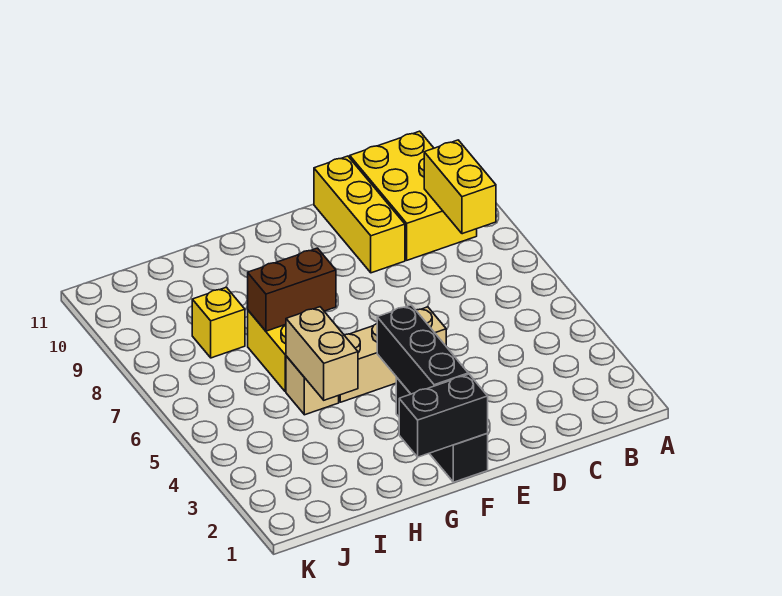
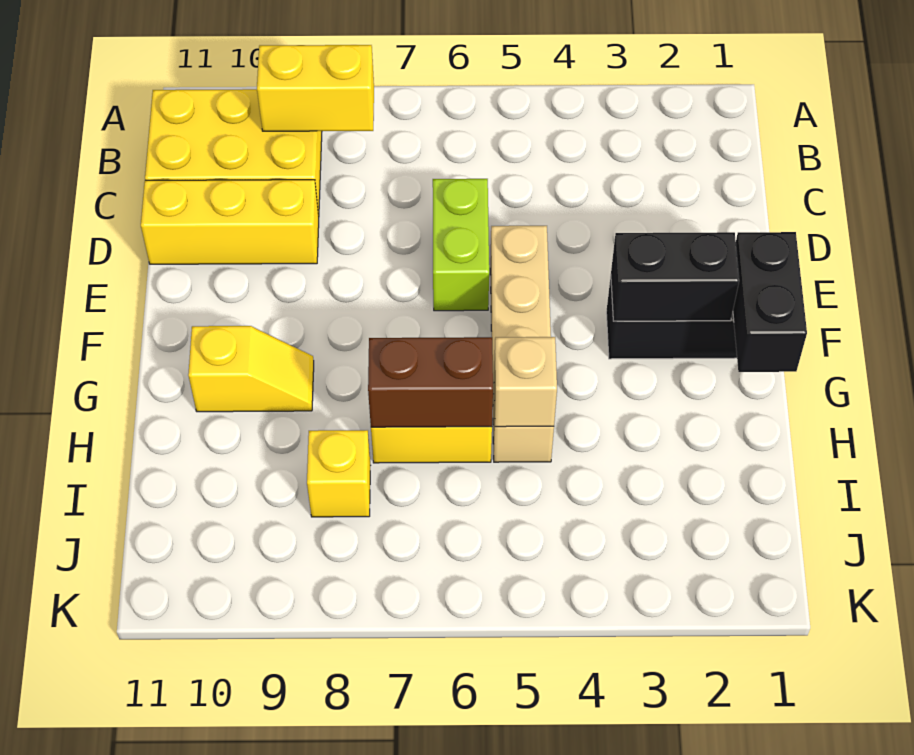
none -> lime brick D6:E6 level 1
black brick F2:F4 level 2 -> black brick F2:F3 level 2
brown brick G7:H7 level 2 -> brown brick H6:H7 level 2
none -> yellow slope G9:G10 level 1 top 10
tan brick H4:H5 level 2 -> tan brick H5 level 2

